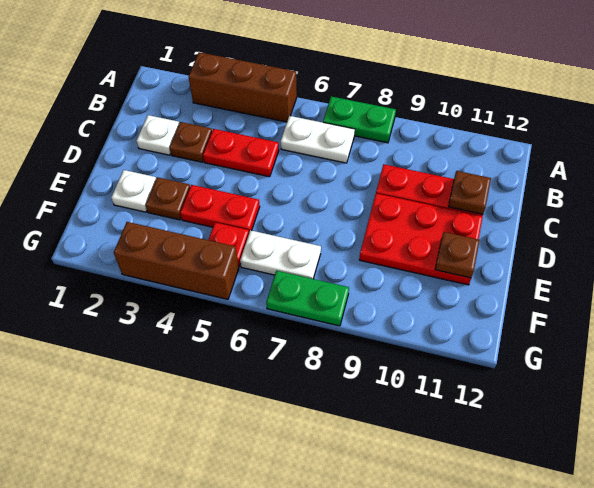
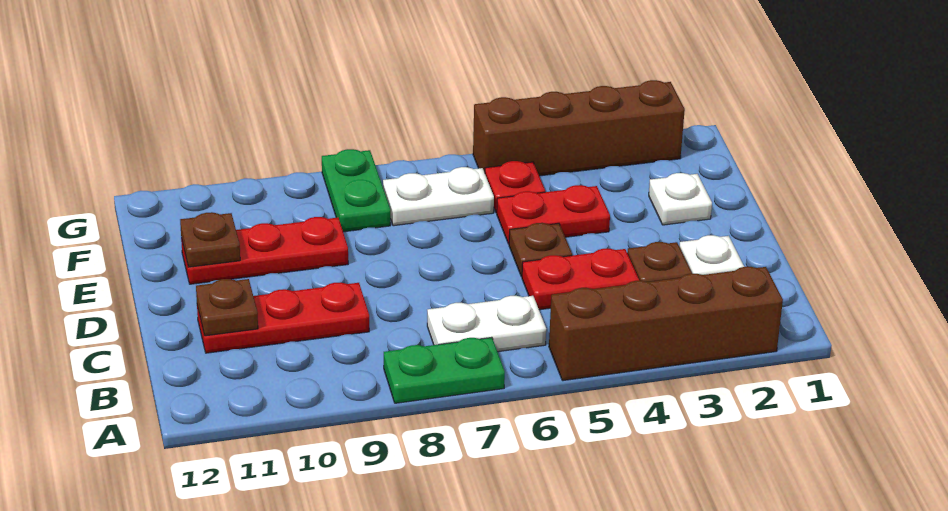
brown brick A3:A5 level 1 -> brown brick A2:A5 level 1
red plate D9:E11 level 1 -> red plate E9:E11 level 1
brown plate E3 level 1 -> brown plate D5 level 1
brown brick G3:G5 level 1 -> brown brick G2:G5 level 1
green plate G7:G8 level 1 -> green plate F8:G8 level 1

